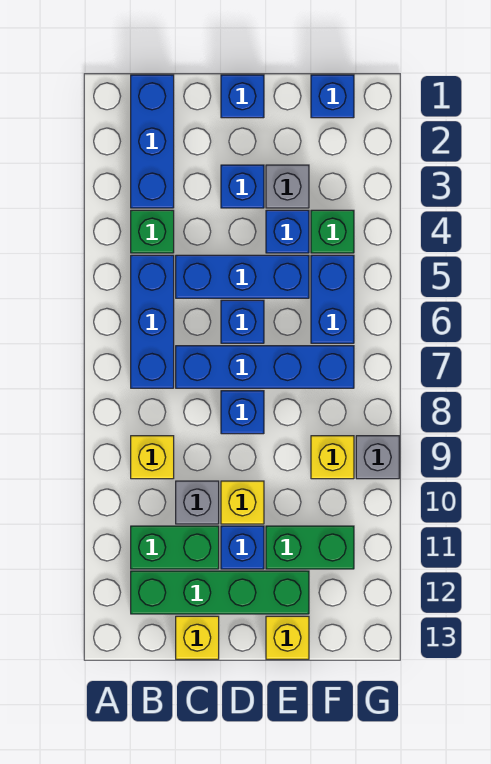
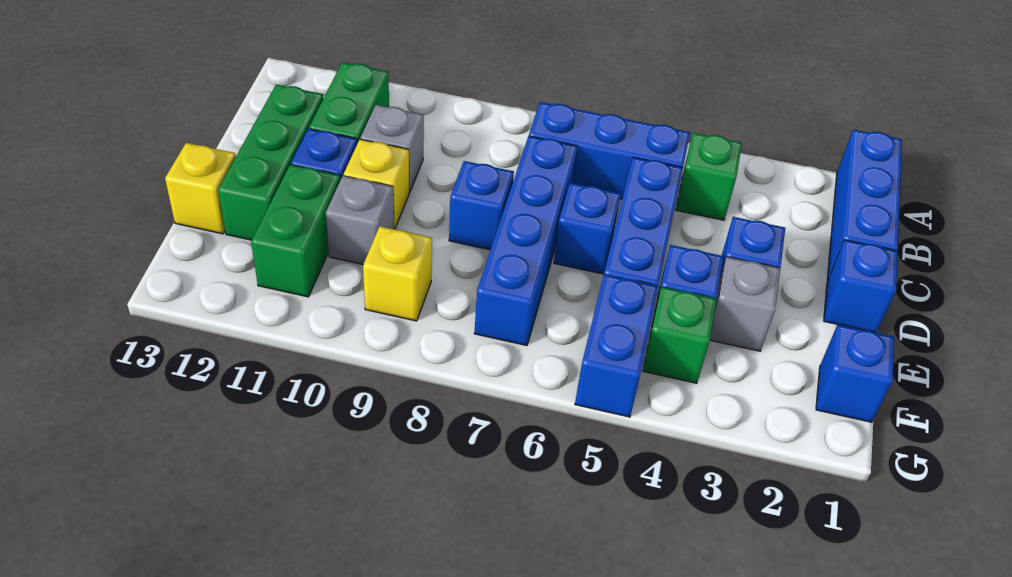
blue brick B1:B3 level 1 -> blue brick A1:C1 level 1
yellow brick B9 level 1 -> none
green brick B12:E12 level 1 -> green brick C12:E12 level 1
yellow brick C13 level 1 -> none
blue brick F5:F6 level 1 -> blue brick F5:G5 level 1
grey brick G9 level 1 -> grey brick E10 level 1

